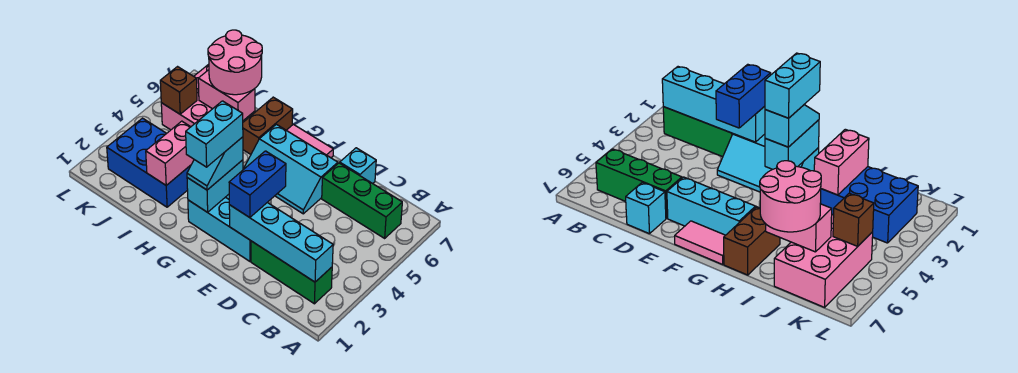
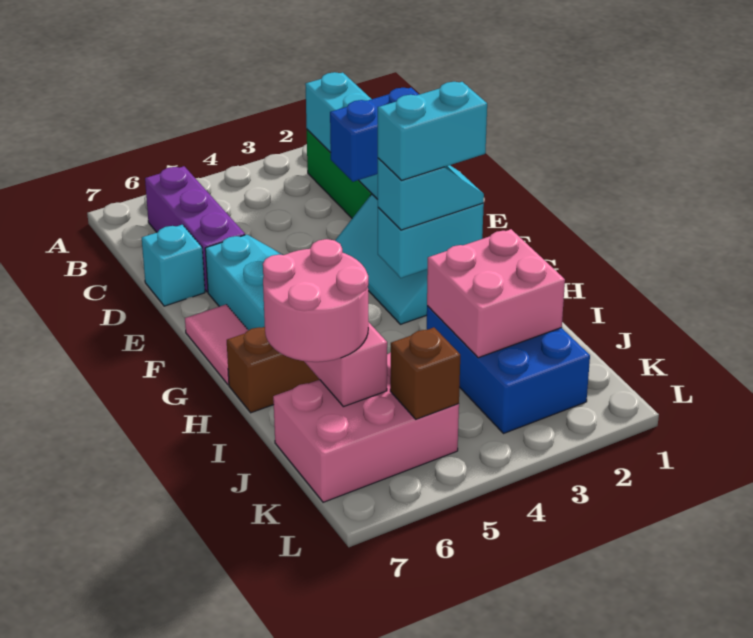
green brick B6:D6 level 1 -> purple brick B6:D6 level 1
pink brick I2:I3 level 2 -> pink brick I2:J3 level 2

